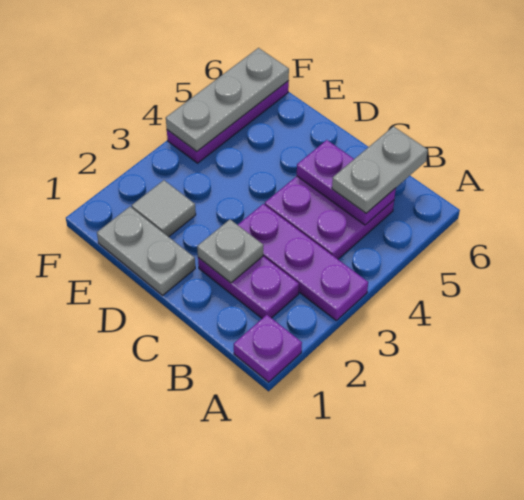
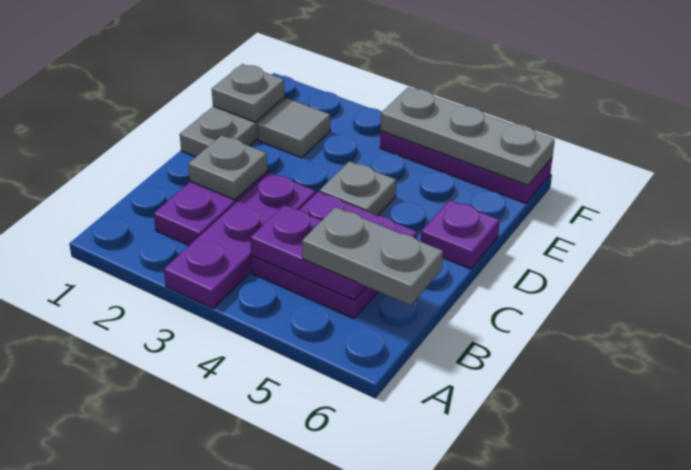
purple plate A1 level 1 -> purple plate D6 level 1
purple plate B5:C5 level 2 -> purple plate B4:B5 level 2
none -> grey plate D4 level 1
none -> grey plate E1 level 2

